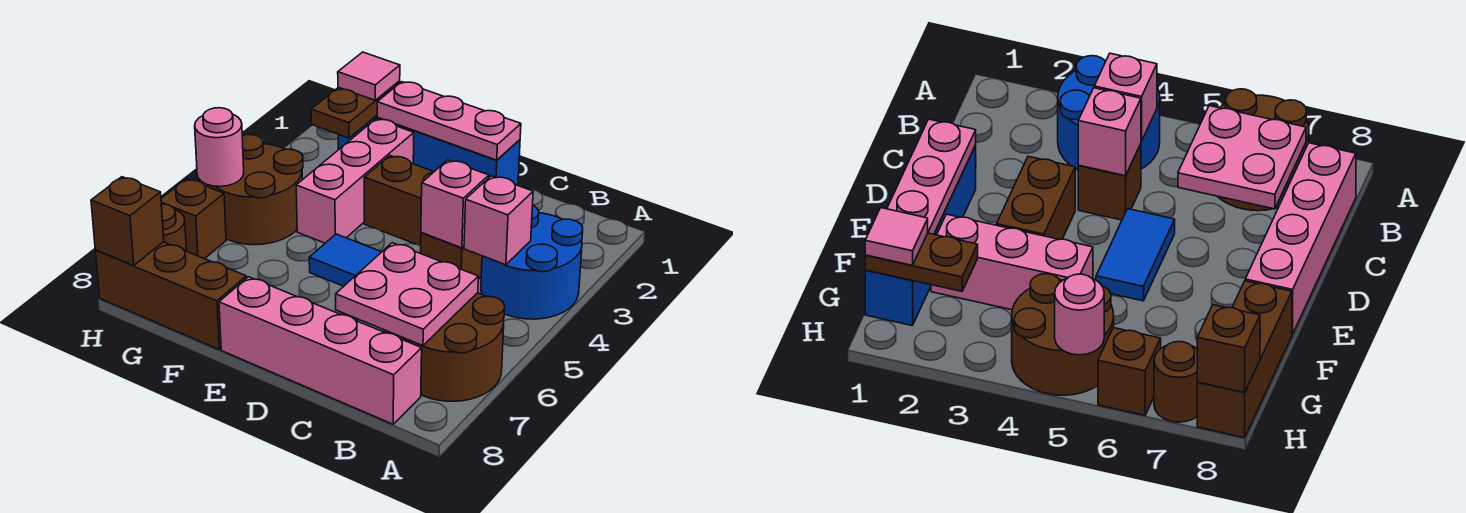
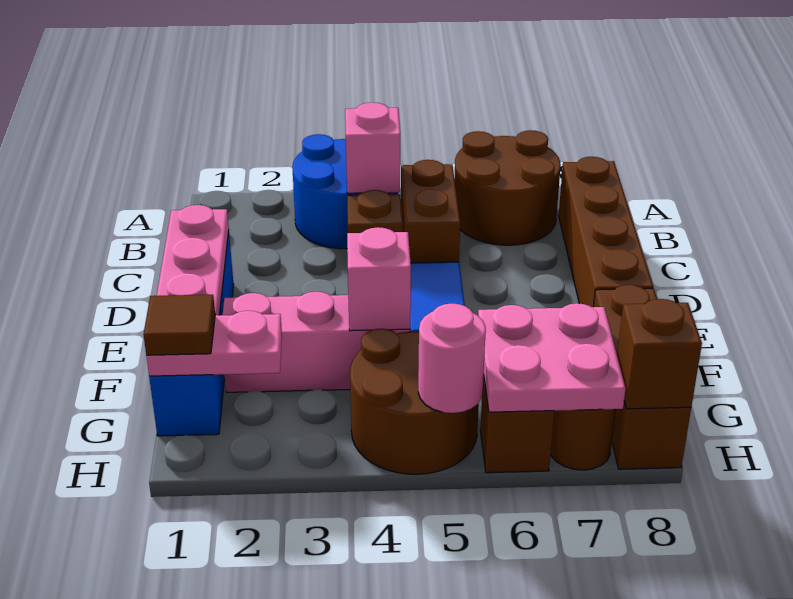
pink plate B6:C7 level 2 -> pink plate G6:H7 level 2
pink brick B8:E8 level 1 -> brown brick B8:E8 level 1
pink brick C4 level 2 -> pink brick F4 level 2
brown brick D3:E3 level 1 -> brown brick B5:C5 level 1
brown plate G1:G2 level 2 -> pink plate G1:G2 level 2
pink tile G1 level 3 -> brown tile G1 level 3

